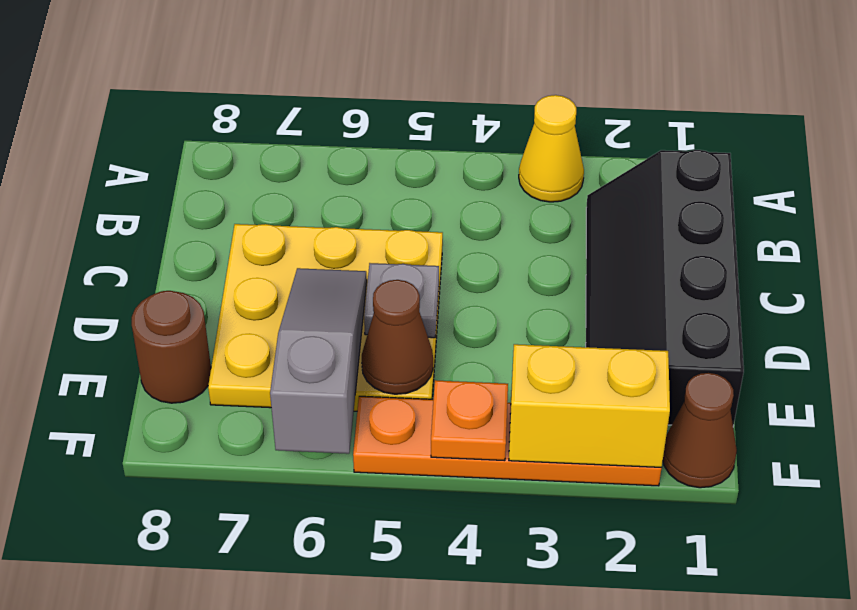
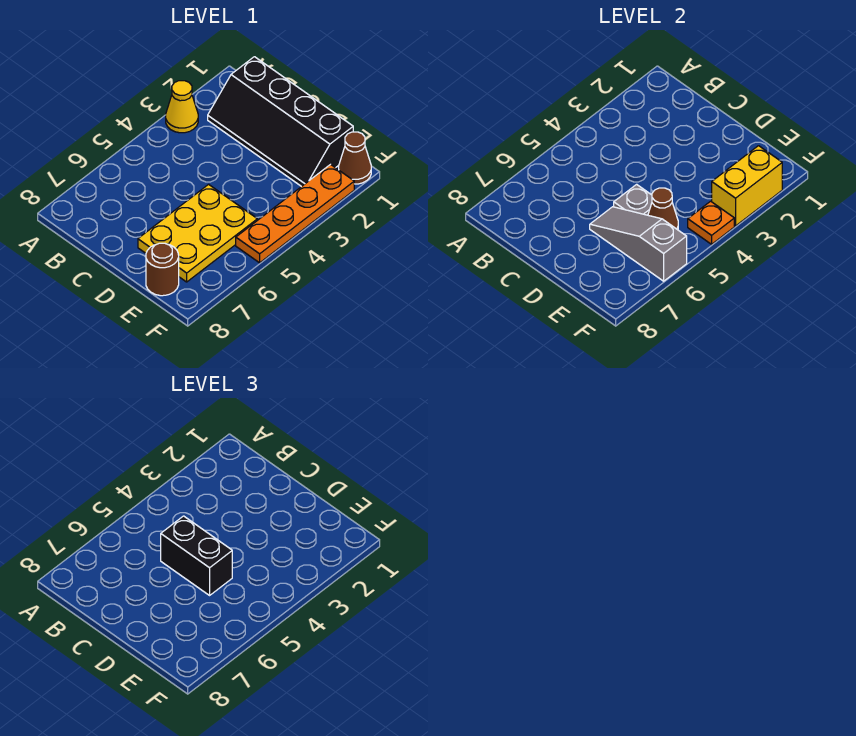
yellow plate C5:E7 level 1 -> yellow plate D5:E7 level 1
none -> black brick C5:D5 level 3

